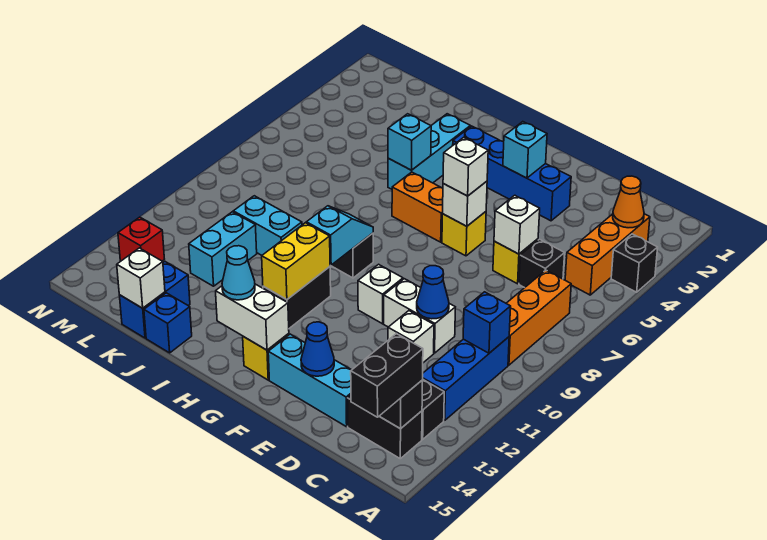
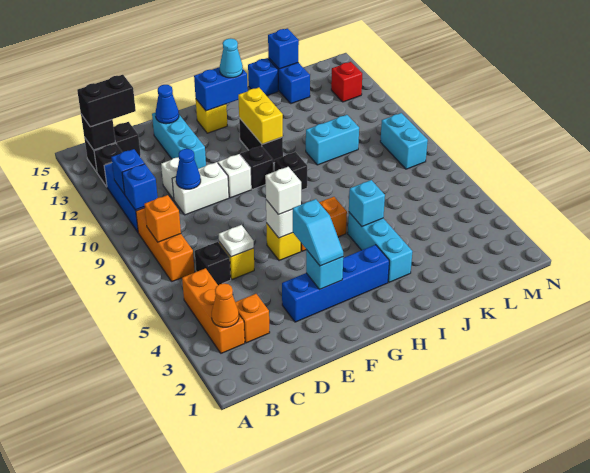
black brick A4 level 1 -> black brick G10 level 1
none -> orange brick B8 level 2
none -> blue brick B11 level 2
black brick B14:B15 level 3 -> black brick B14:C14 level 3
none -> orange brick C3 level 1
white brick D6 level 2 -> white plate D6 level 2
cyan brick D14:F14 level 1 -> cyan brick E12:E14 level 1
white brick G14:H14 level 2 -> blue brick G14:H14 level 2
cyan slope H9:H10 level 2 top 10 -> cyan slope F3:F4 level 3 top 4
cyan brick K11:K12 level 1 -> cyan brick M8:M9 level 1
white brick K15 level 2 -> blue brick K15 level 2

